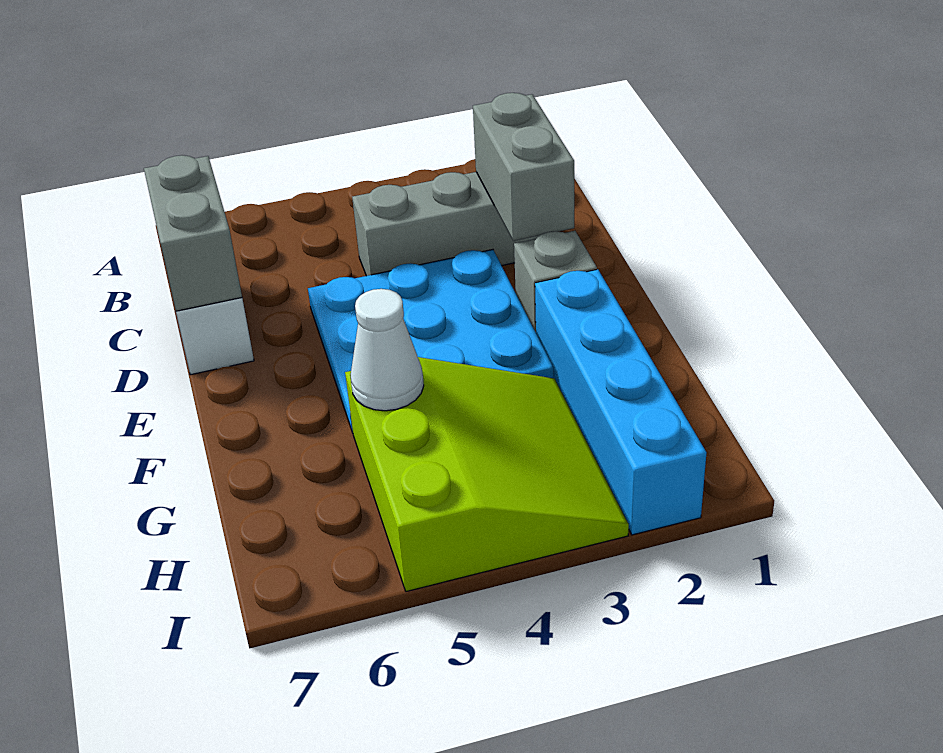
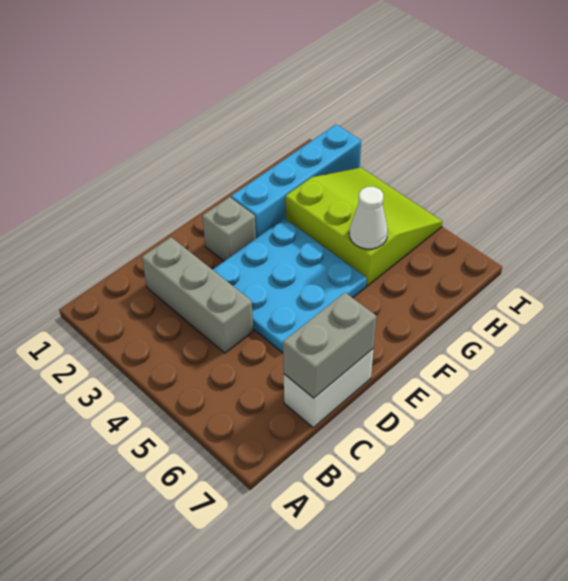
grey brick C2:D2 level 2 -> none
lime slope G3:I5 level 1 top 5 -> lime slope G3:I5 level 1 top G

